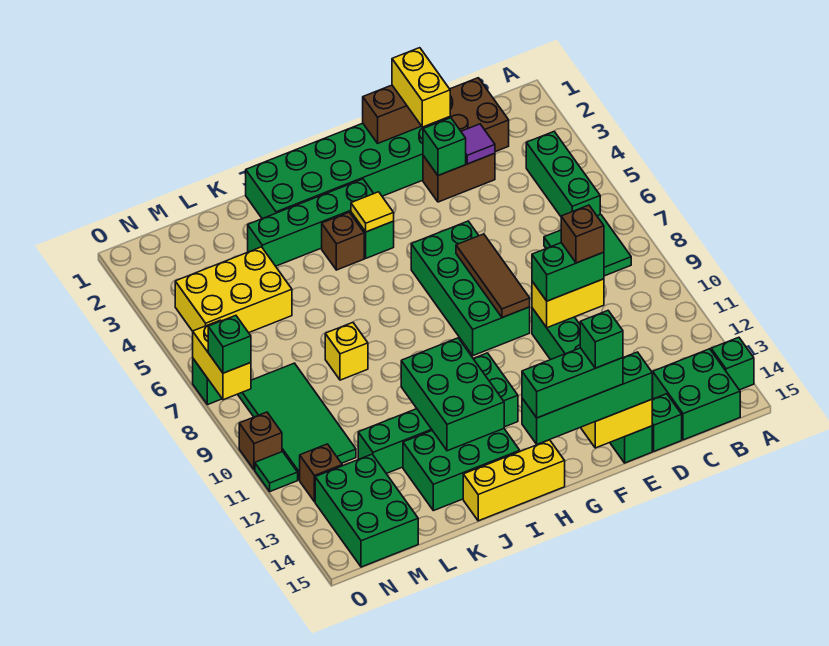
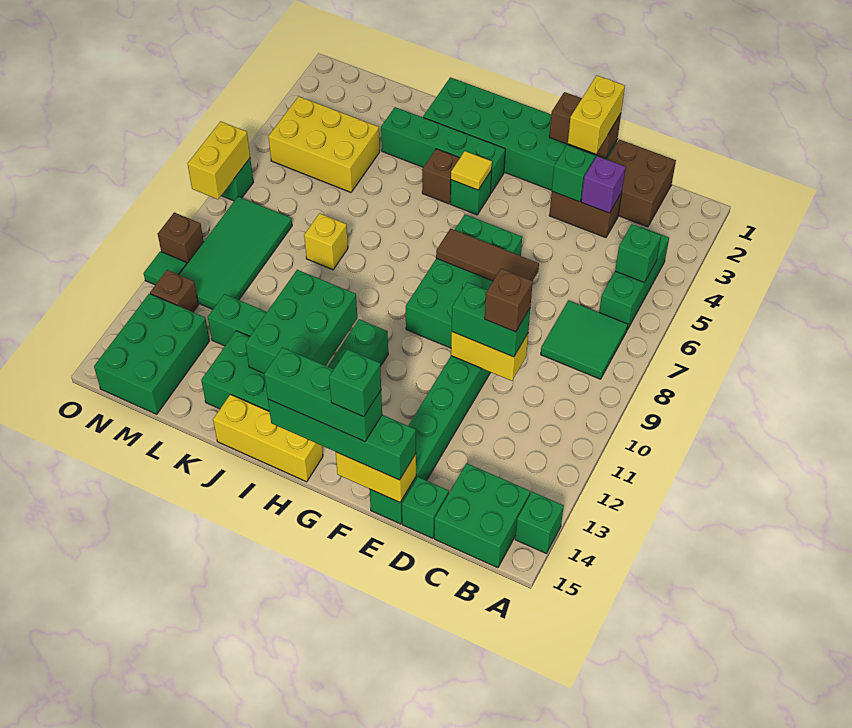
purple tile D3 level 2 -> purple brick D3 level 2
brown tile F7:F9 level 2 -> brown tile E7:G7 level 2
green brick O8 level 3 -> green brick B5 level 2

